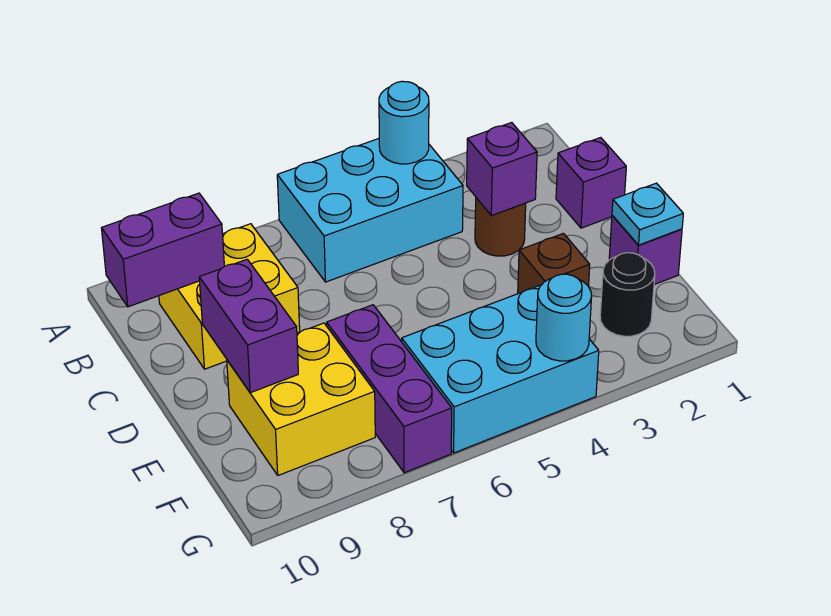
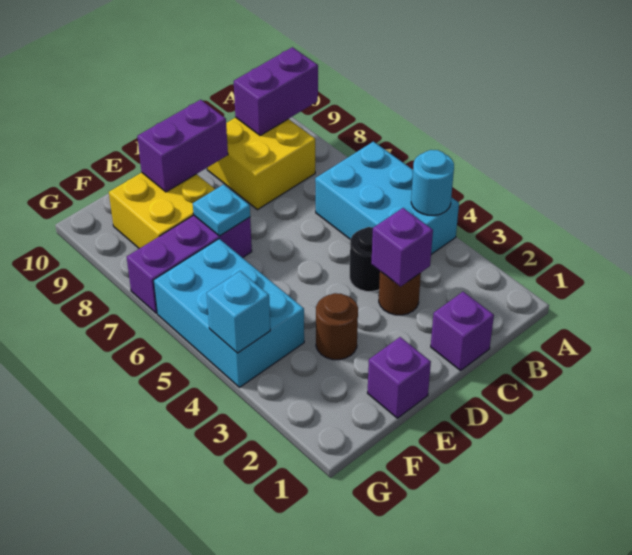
purple brick B9:B10 level 2 -> purple brick A9:B9 level 2
cyan plate E1 level 2 -> cyan plate E7 level 2
brown brick E3 level 1 -> brown round brick E3 level 1
black round brick F2 level 1 -> black round brick C4 level 1
cyan round brick G4 level 2 -> cyan brick G4 level 2

